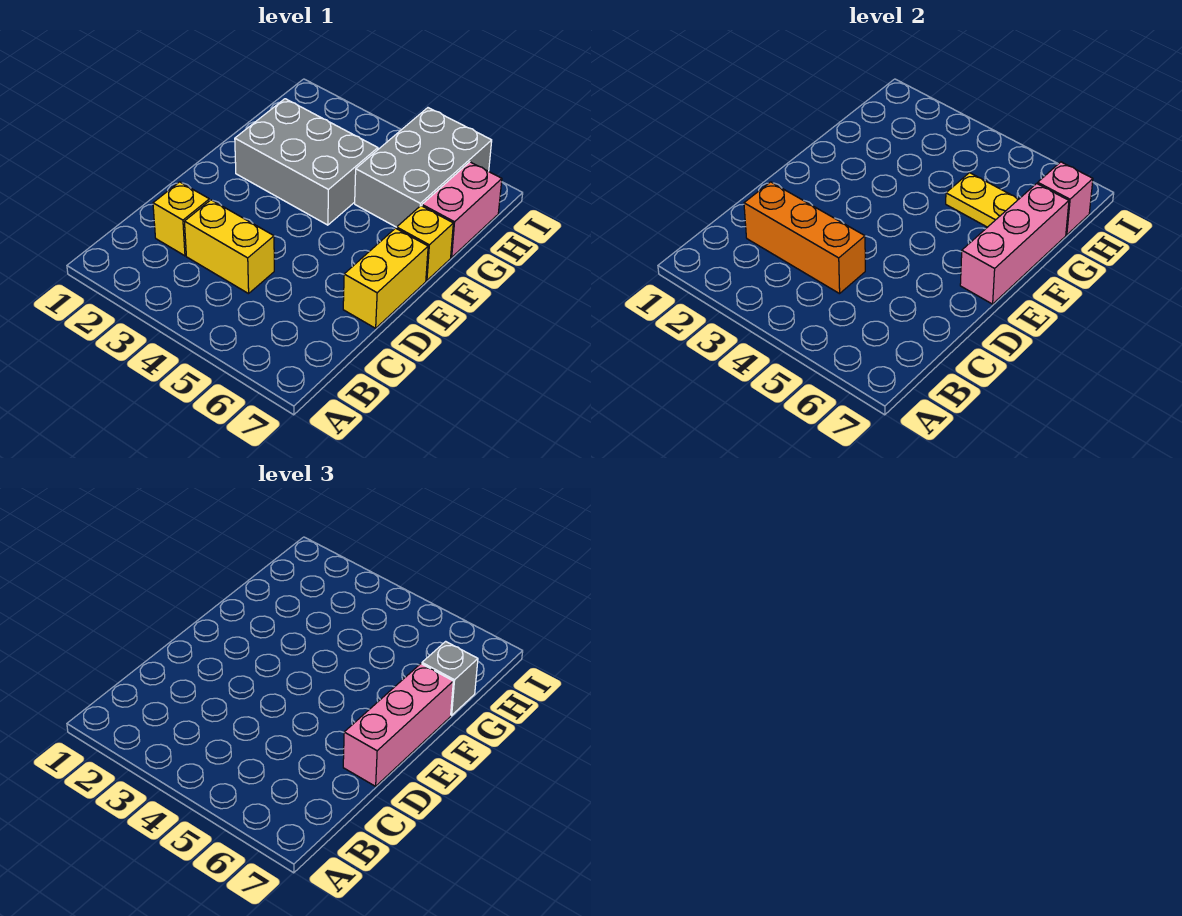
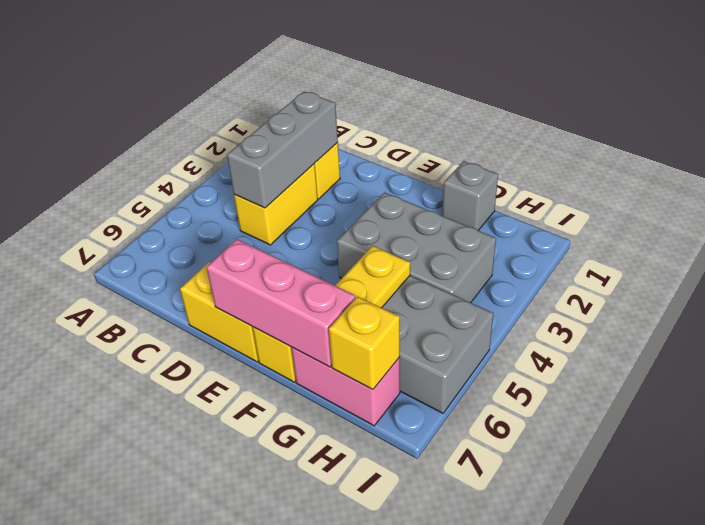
orange brick C2:C4 level 2 -> grey brick C2:C4 level 2
pink brick D7:F7 level 3 -> none
grey brick F2:G4 level 1 -> grey brick F3:H4 level 1
grey brick G7 level 3 -> grey brick G1 level 1
pink brick H7 level 2 -> yellow brick H7 level 2

